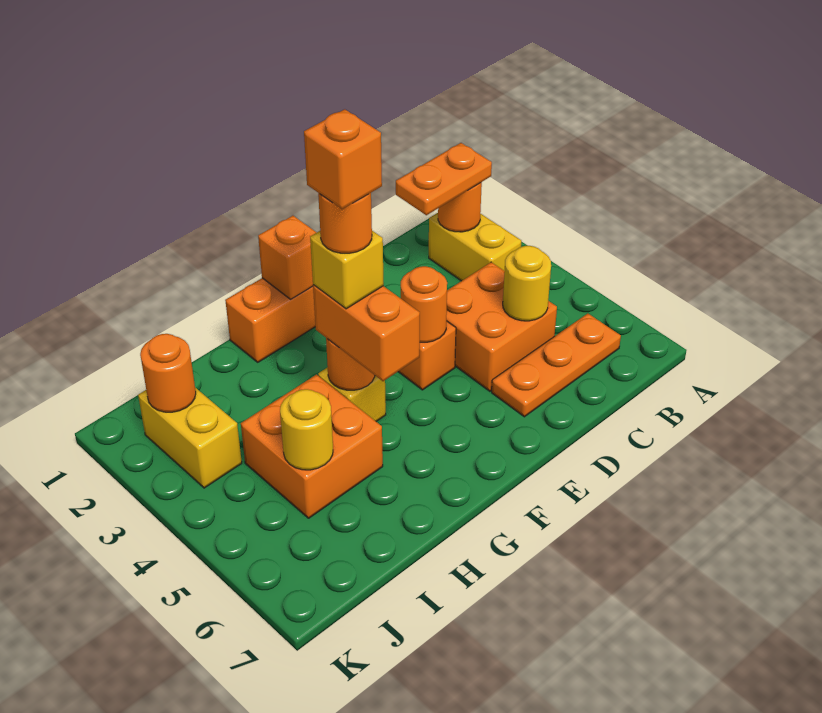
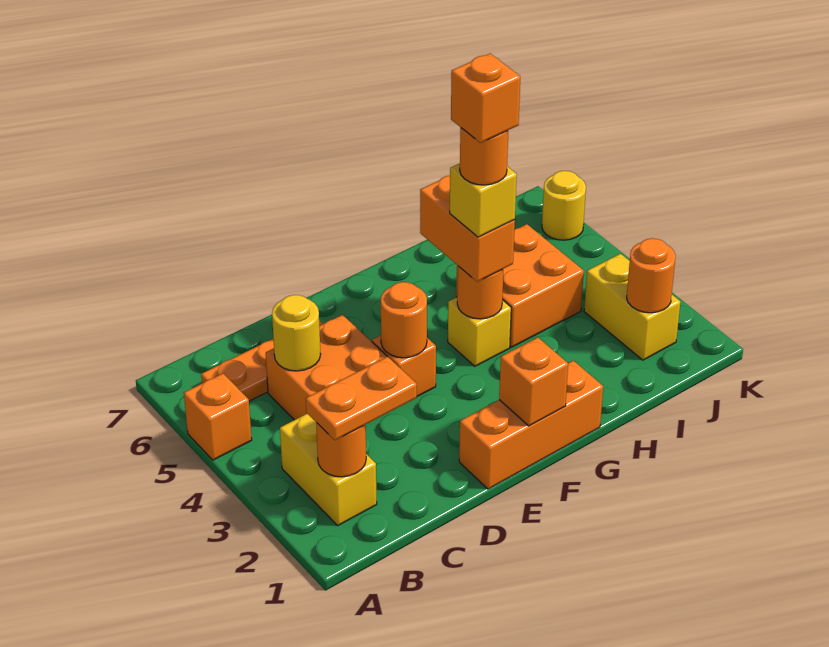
none -> orange brick A5 level 1
yellow round brick I5 level 2 -> yellow round brick K6 level 1

